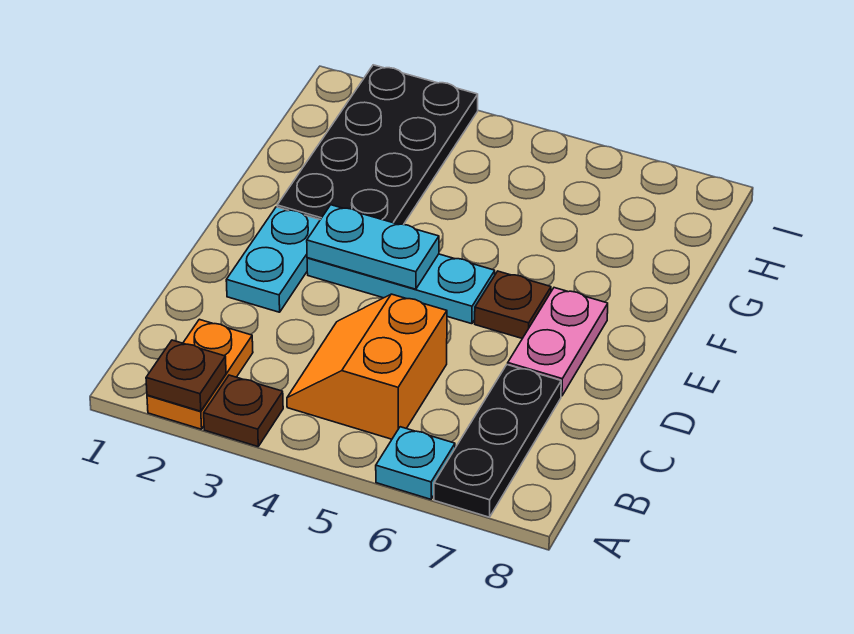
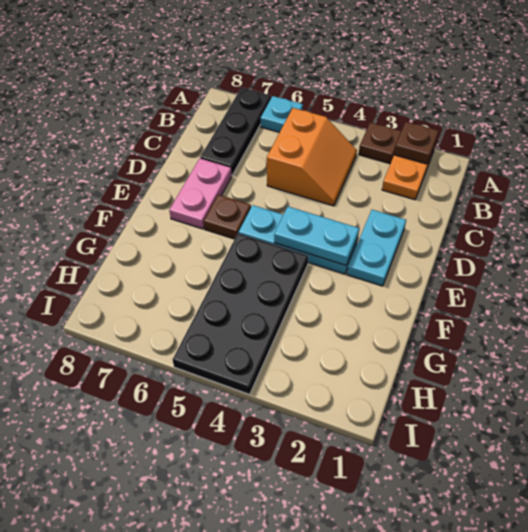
black plate F2:I3 level 1 -> black plate F4:I5 level 1

